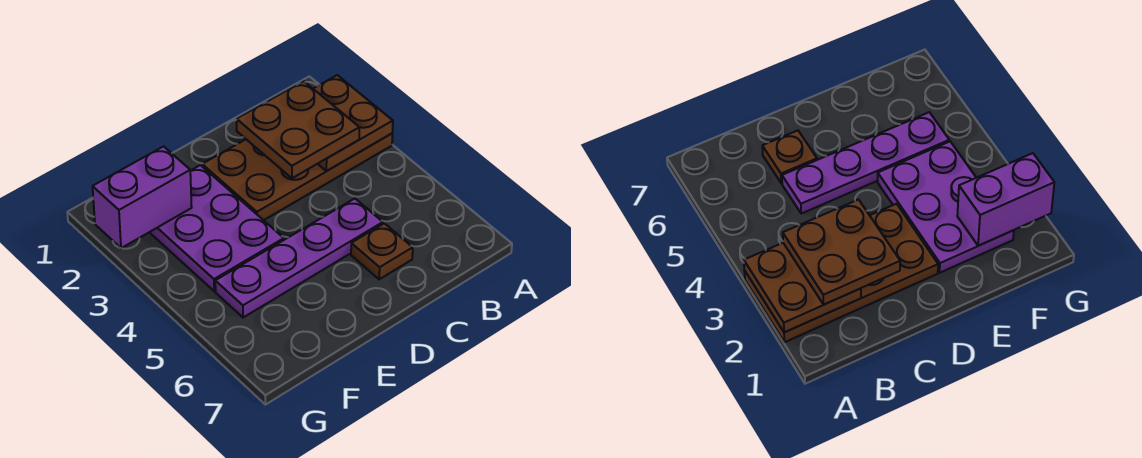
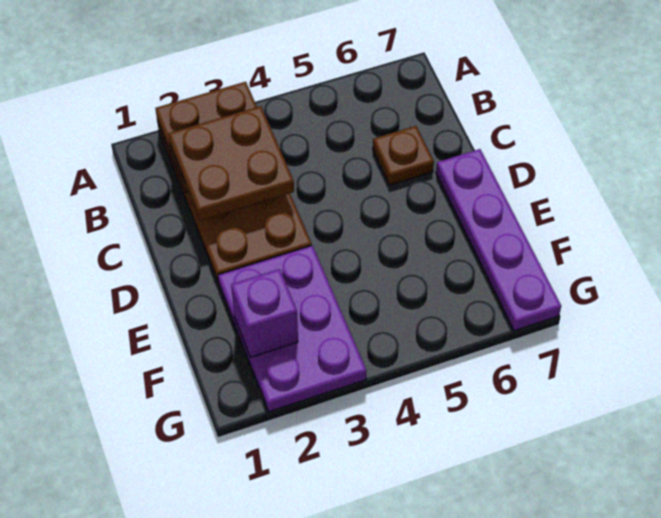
purple plate C5:F5 level 1 -> purple plate D7:G7 level 1
purple plate E2:F4 level 1 -> purple plate E2:G3 level 1
purple brick F2:G2 level 2 -> purple brick F2 level 2

